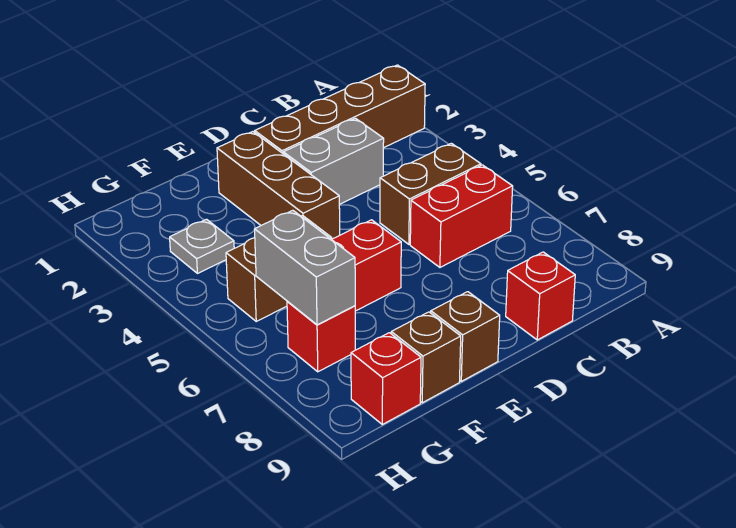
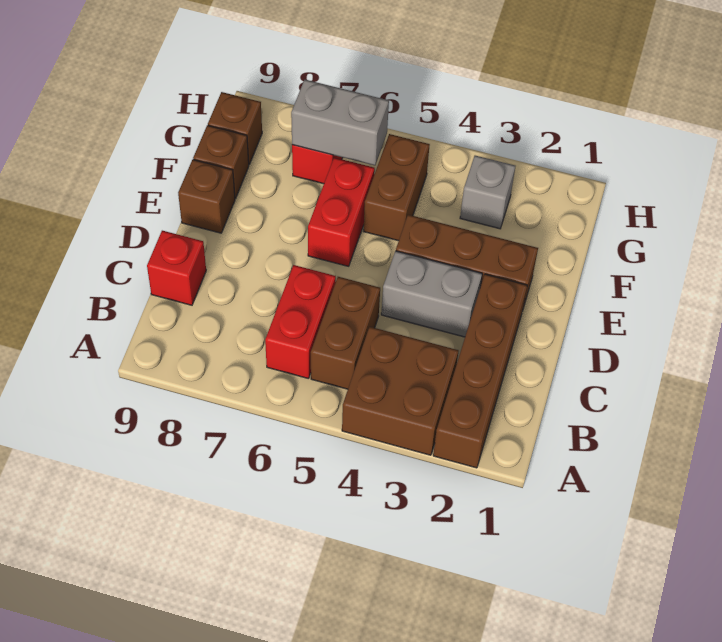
none -> brown brick A3:B4 level 1
grey brick C3:D3 level 1 -> grey brick D3:D4 level 1
grey plate G3 level 1 -> grey brick G3 level 1
red brick G9 level 1 -> brown brick G9 level 1

